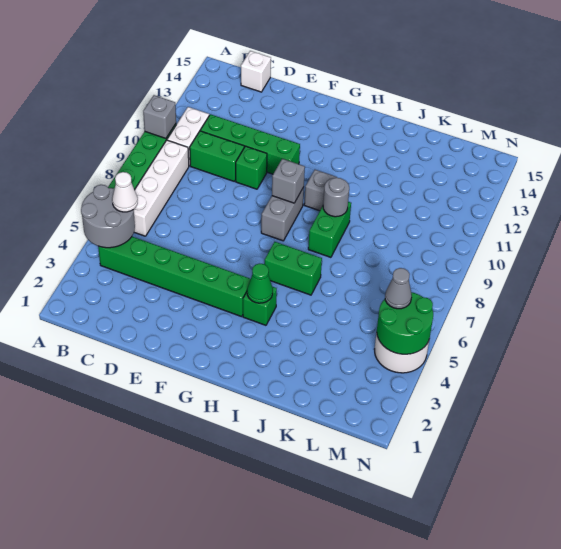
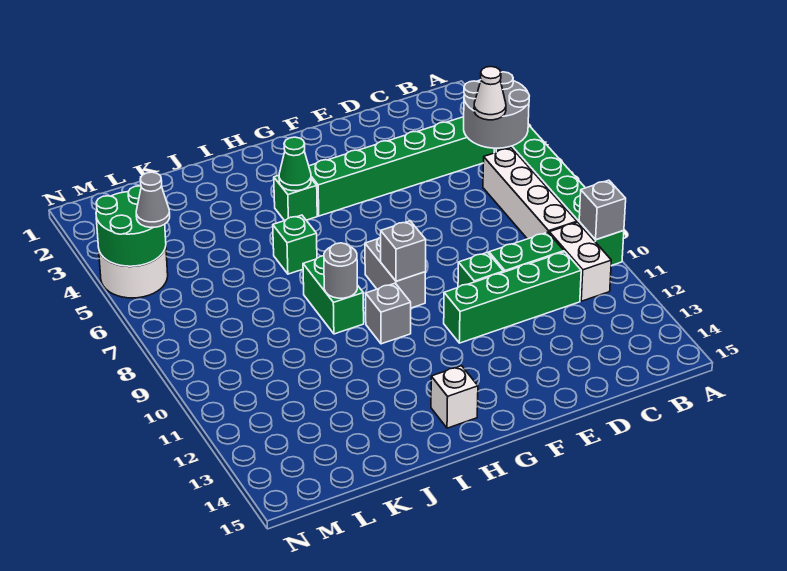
white brick C15 level 1 -> white brick H14 level 1
green brick H6:I6 level 1 -> green brick I6 level 1

